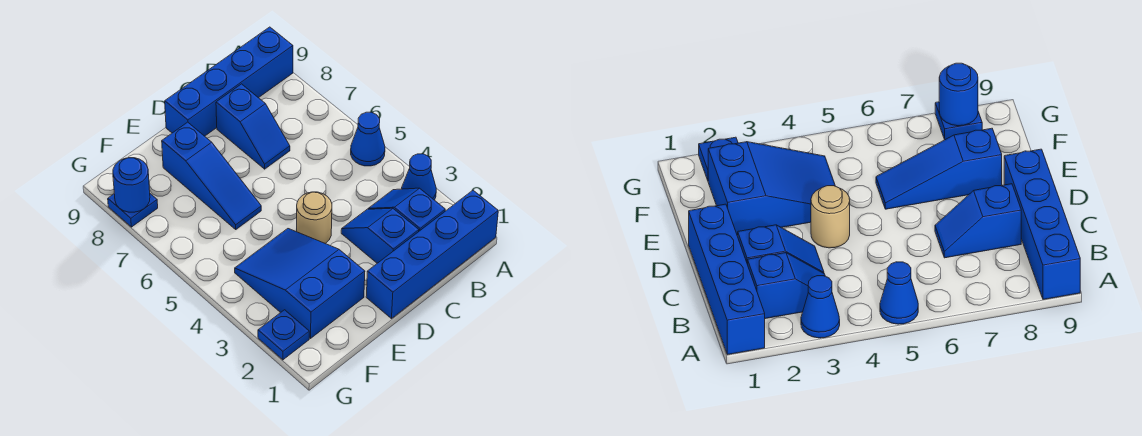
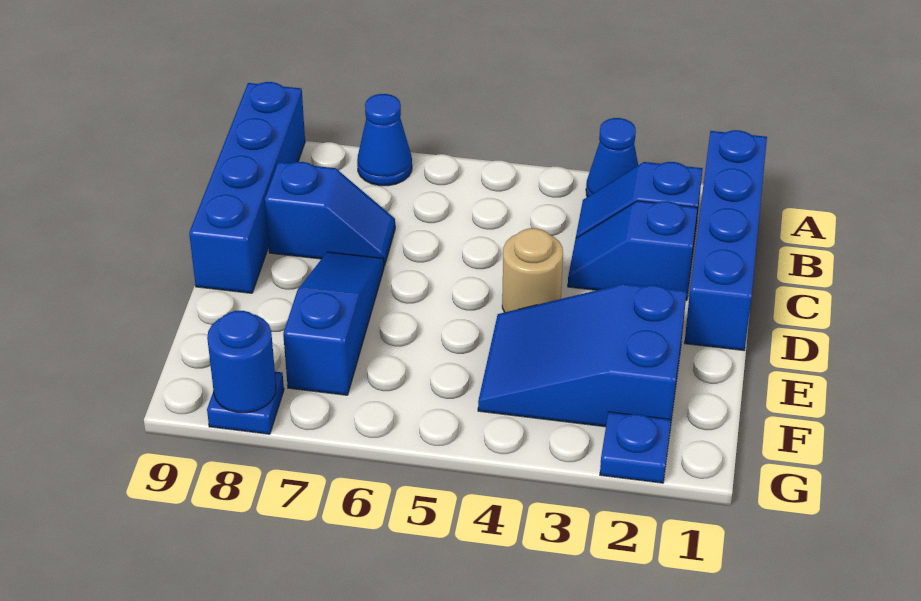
blue cone A5 level 1 -> blue cone A7 level 1
blue slope E6:E8 level 1 top 8 -> blue slope D7:F7 level 1 top F

